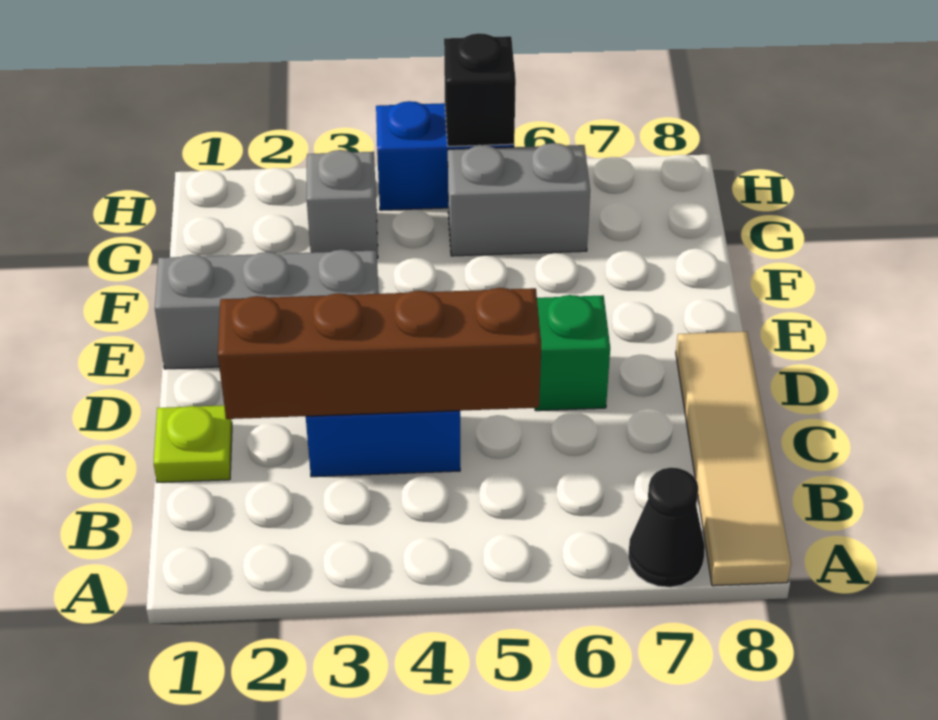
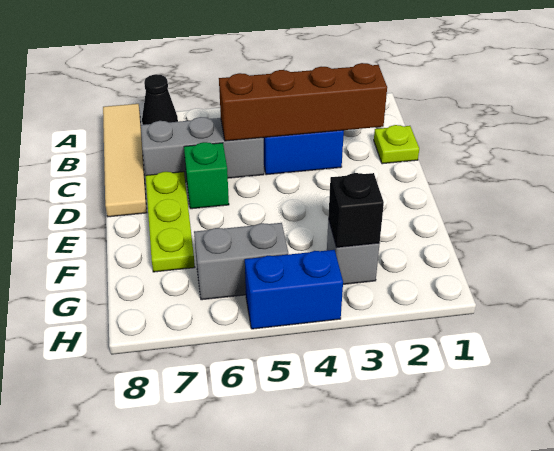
none -> lime plate D7:F7 level 1
grey brick E1:E3 level 1 -> grey brick C5:C7 level 1
black brick H5 level 2 -> black brick G3 level 2

